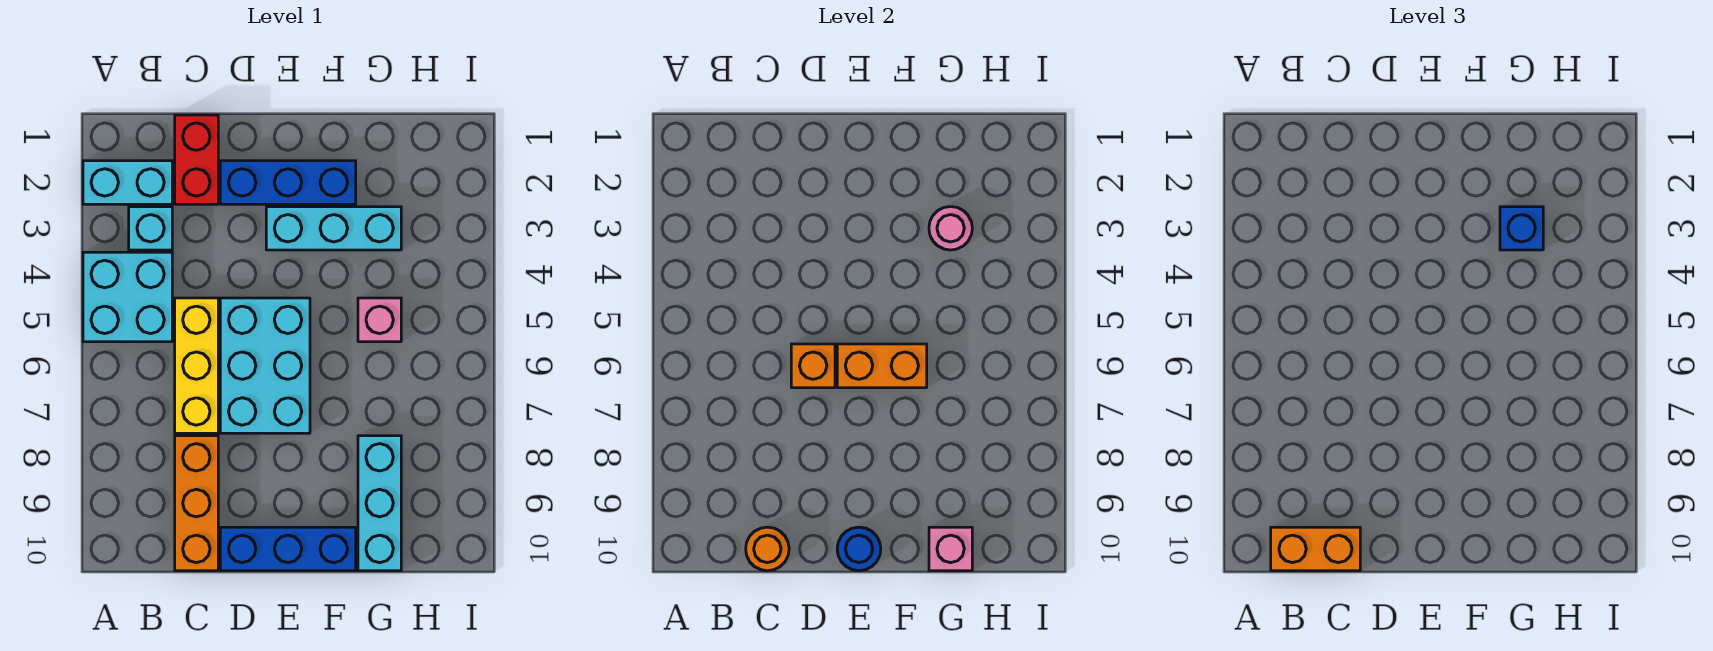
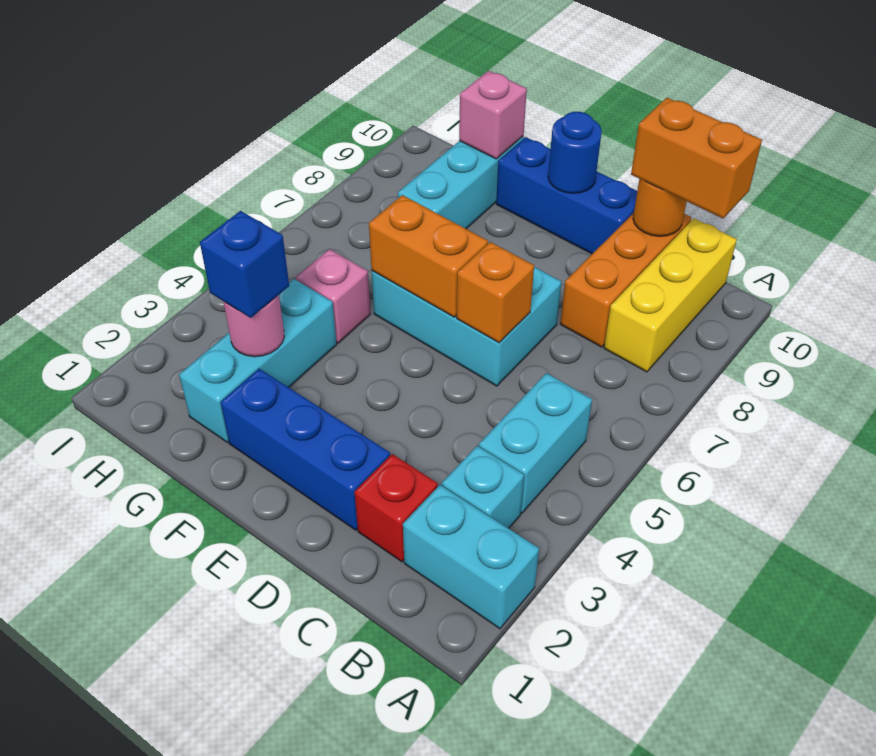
cyan brick A4:B5 level 1 -> cyan brick B4:B5 level 1
red brick C1:C2 level 1 -> red brick C2 level 1
yellow brick C5:C7 level 1 -> yellow brick B8:B10 level 1
cyan brick D5:E7 level 1 -> cyan brick D6:F7 level 1
cyan brick E3:G3 level 1 -> cyan brick G2:G4 level 1

